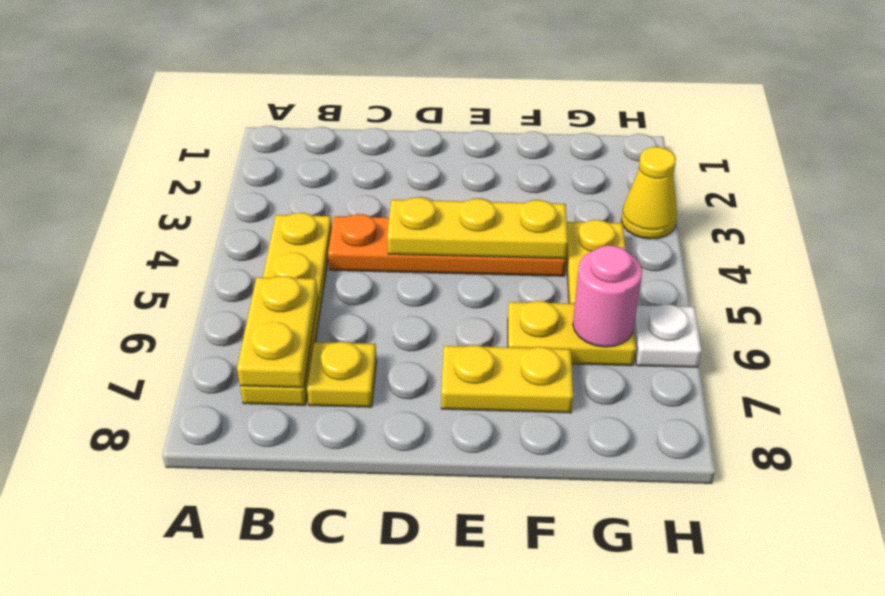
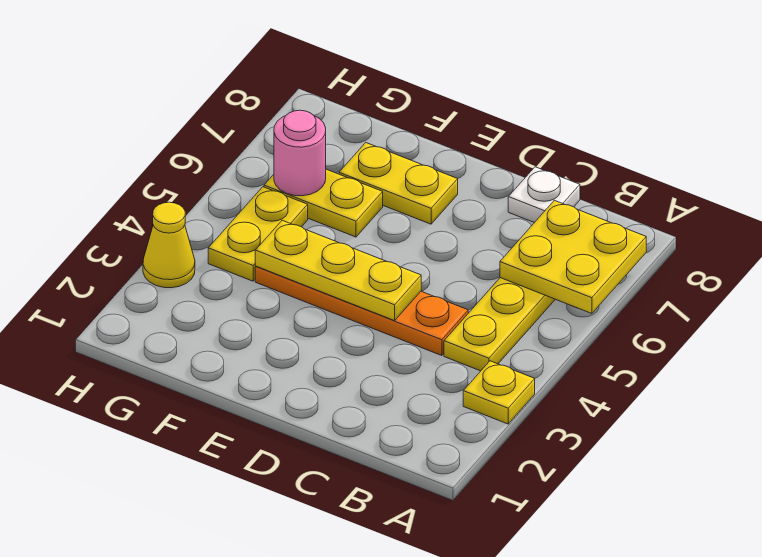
yellow plate B6:B7 level 2 -> yellow plate A6:B7 level 2
yellow plate C7 level 1 -> yellow plate A3 level 1
white plate H6 level 1 -> white plate C8 level 1

